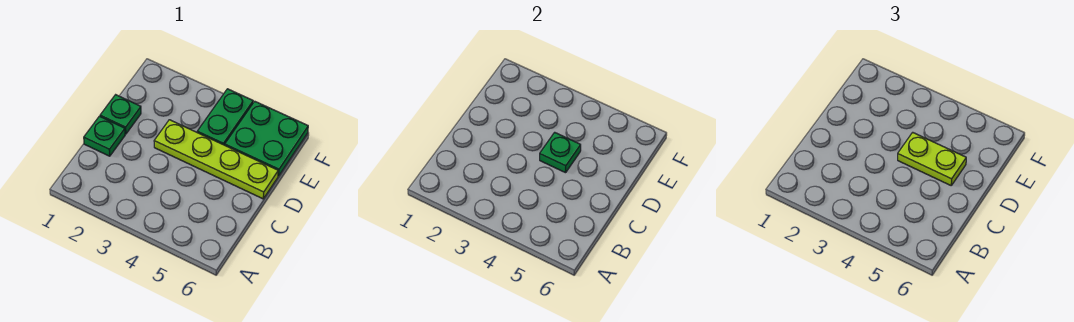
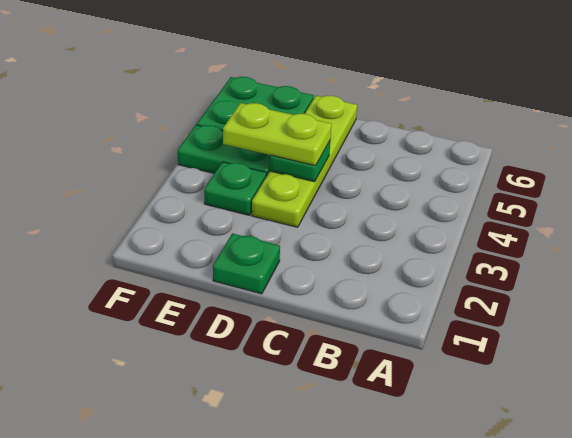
green plate C1 level 1 -> green plate E3 level 1
lime plate D4:D5 level 3 -> lime plate D4:E4 level 3

